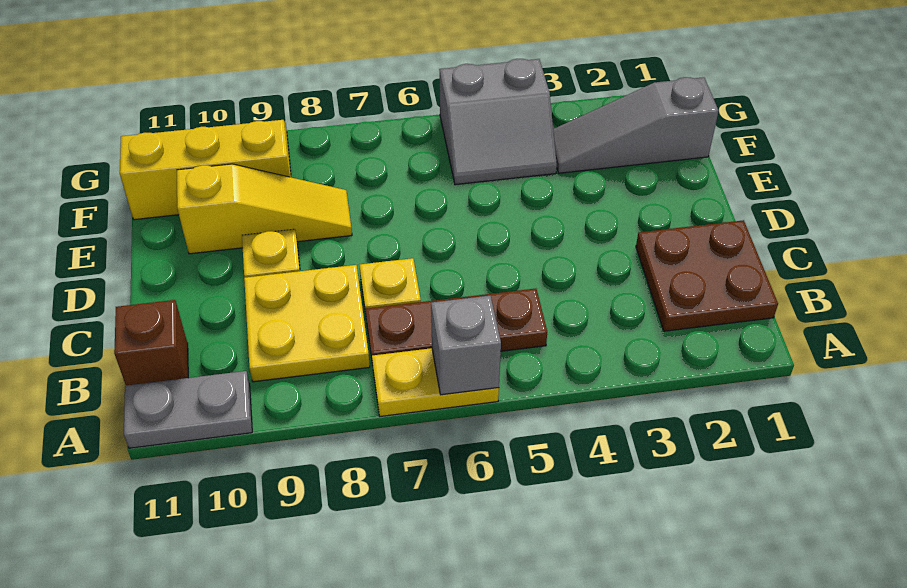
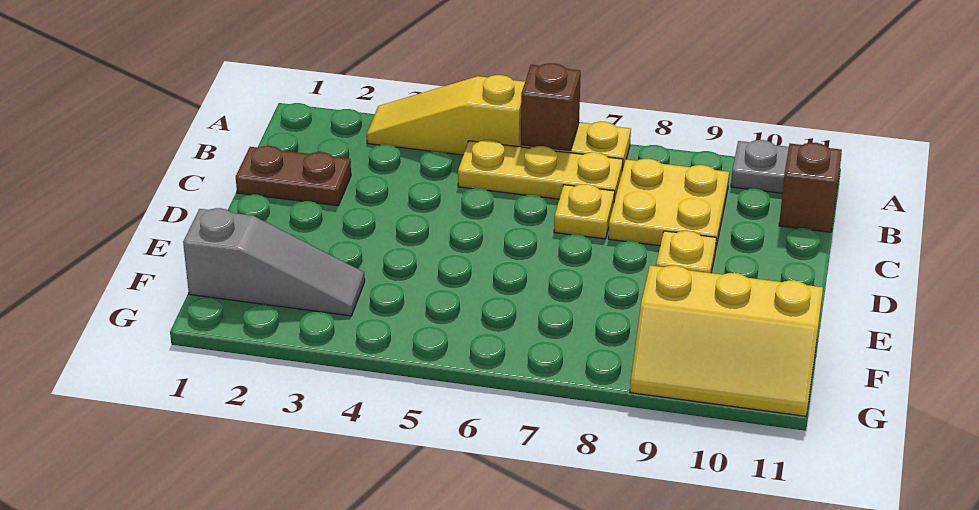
grey brick A6 level 2 -> brown brick A6 level 2
brown plate B1:C2 level 1 -> brown plate C1:C2 level 1
brown plate B5:B7 level 1 -> yellow plate B5:B7 level 1
yellow slope E8:E10 level 1 top 10 -> yellow slope A3:A5 level 1 top 5
grey slope F4:G5 level 1 top G -> none

